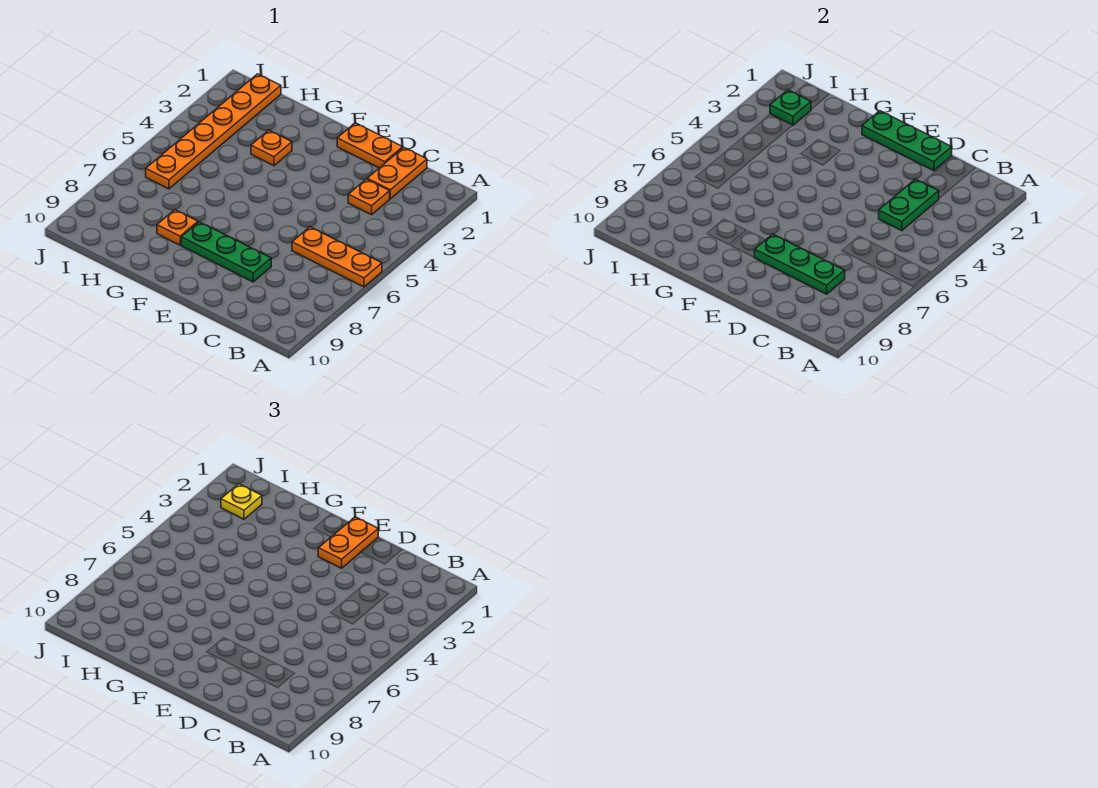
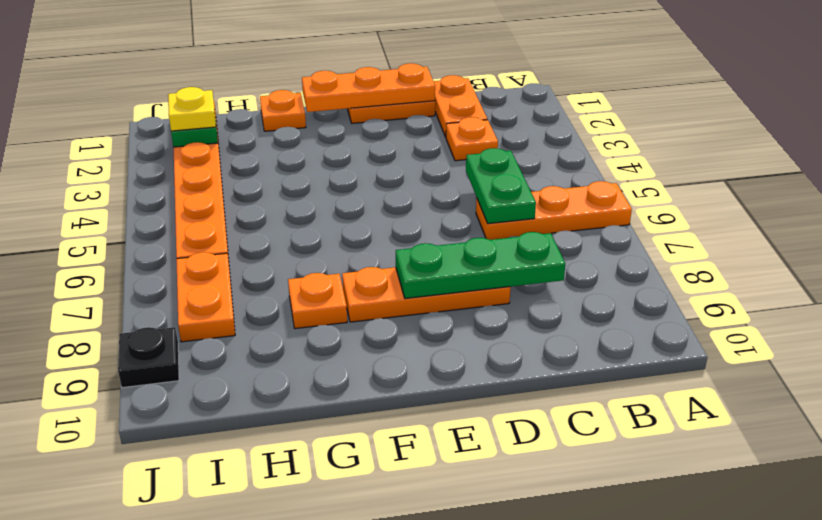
green plate C3:C4 level 2 -> green plate C5:C6 level 2
green plate D1:F1 level 2 -> orange plate D1:F1 level 2
green plate D8:F8 level 1 -> orange plate D8:F8 level 1
orange plate E1:E2 level 3 -> orange plate I7:I8 level 1
orange plate G3 level 1 -> orange plate G1 level 1
none -> black plate J9 level 1

